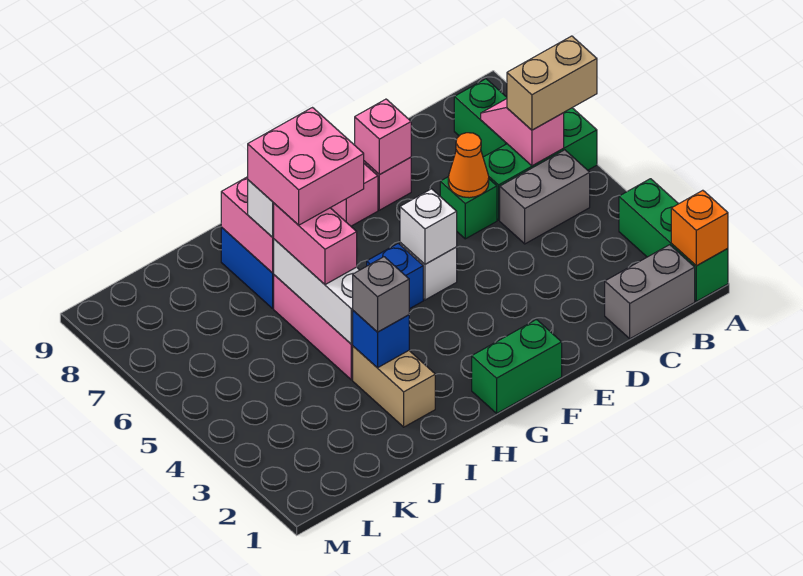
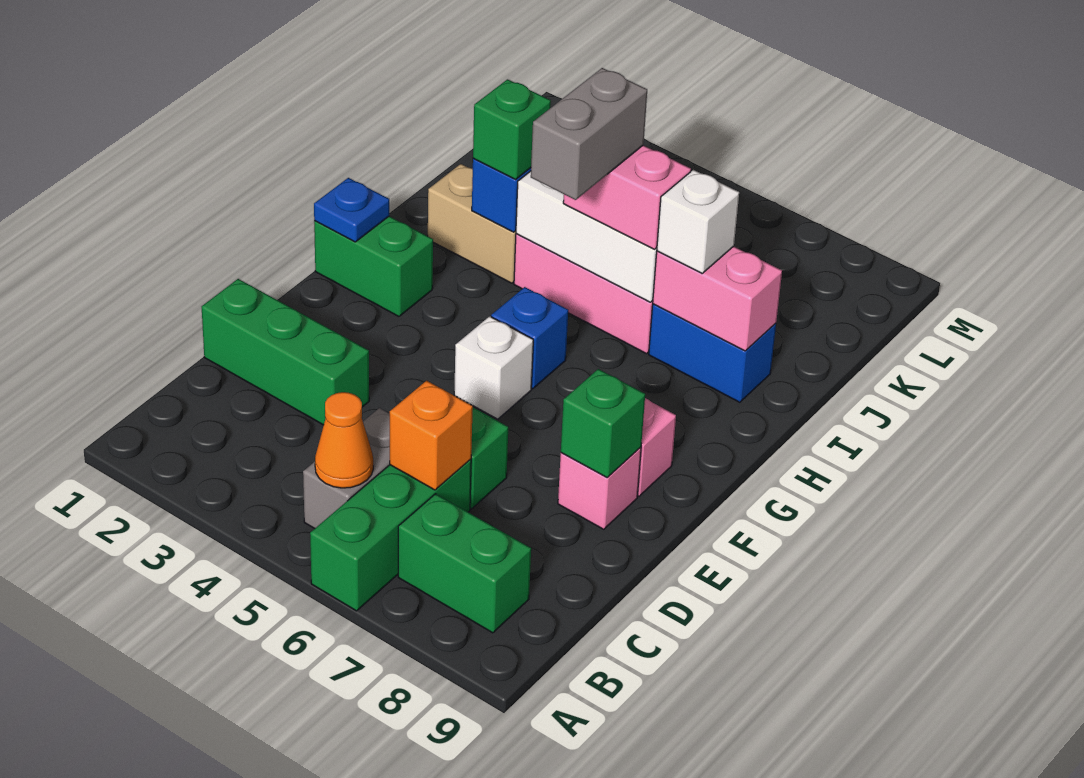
green brick A1:A3 level 1 -> green brick D1:D3 level 1
orange brick A1 level 2 -> orange brick C6 level 2
tan brick A6:B6 level 3 -> none
grey brick B1:C1 level 1 -> grey brick H5:I5 level 4
pink slope B6:B7 level 2 top 6 -> none
orange cone D6 level 2 -> orange cone B5 level 2
pink brick E8 level 2 -> green brick E8 level 2
green brick F1:G1 level 1 -> green brick G1:G2 level 1
white brick F5 level 2 -> none
none -> blue plate G1 level 2
pink brick H6:I7 level 4 -> none
grey brick I3 level 3 -> green brick I3 level 3

